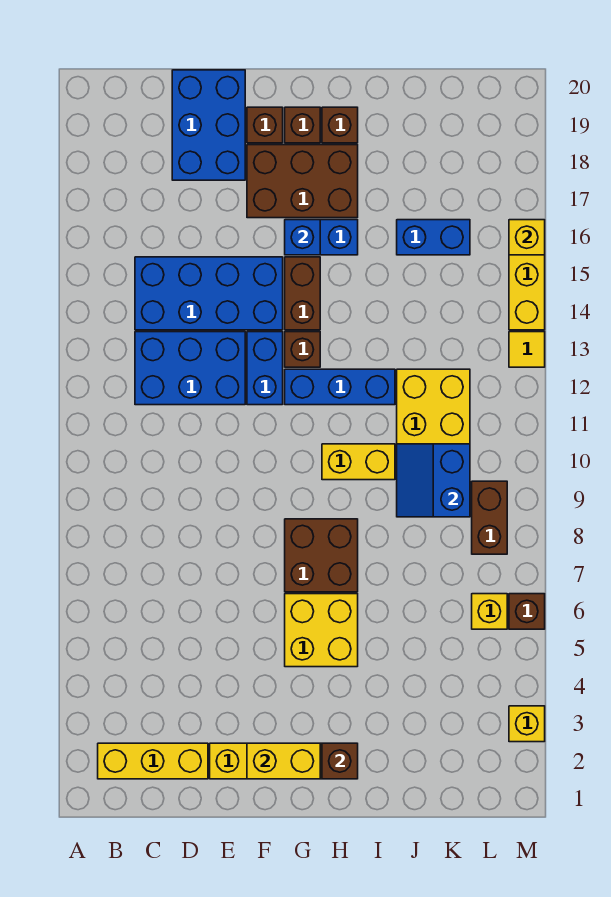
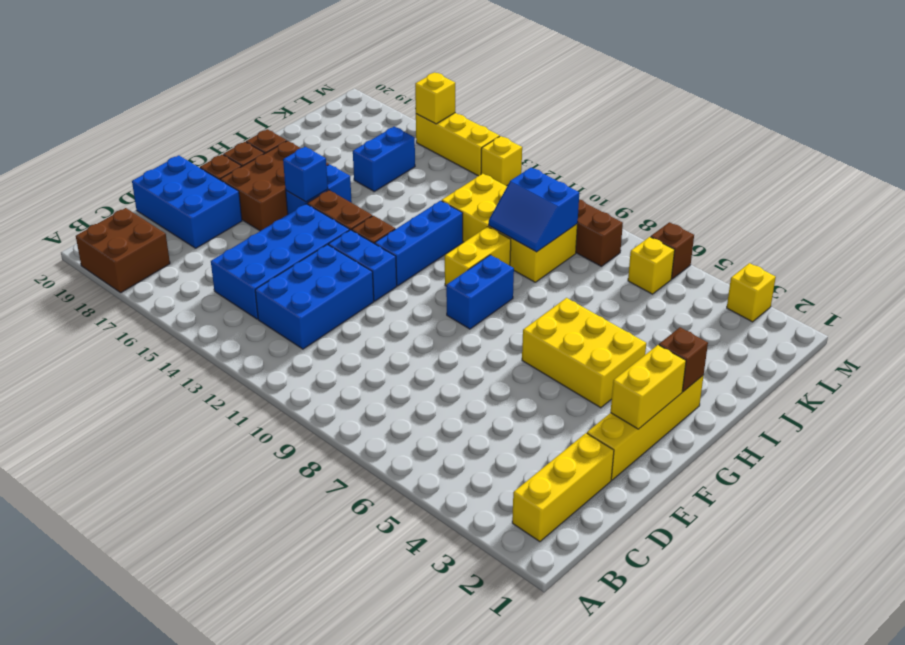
yellow brick G5:H6 level 1 -> yellow brick G4:H6 level 1
brown brick G7:H8 level 1 -> brown brick A18:B19 level 1
none -> blue brick G9:H9 level 1
yellow tile M13 level 1 -> yellow brick M13 level 1

